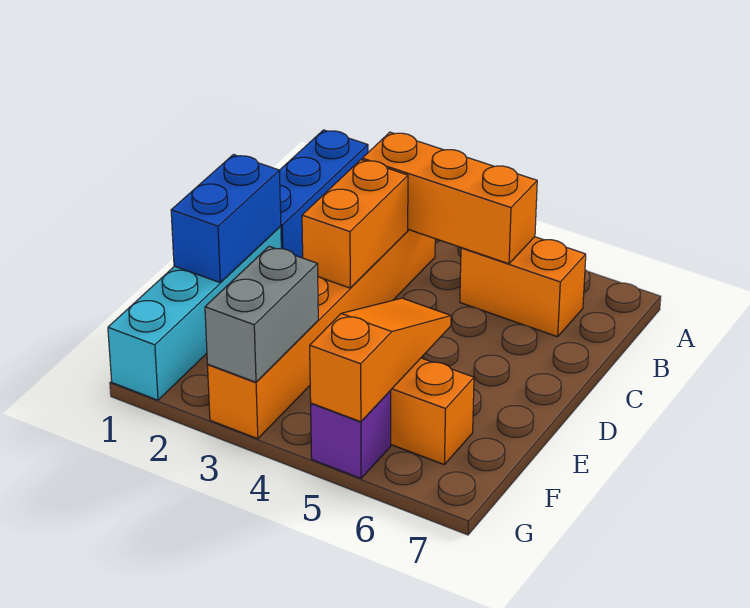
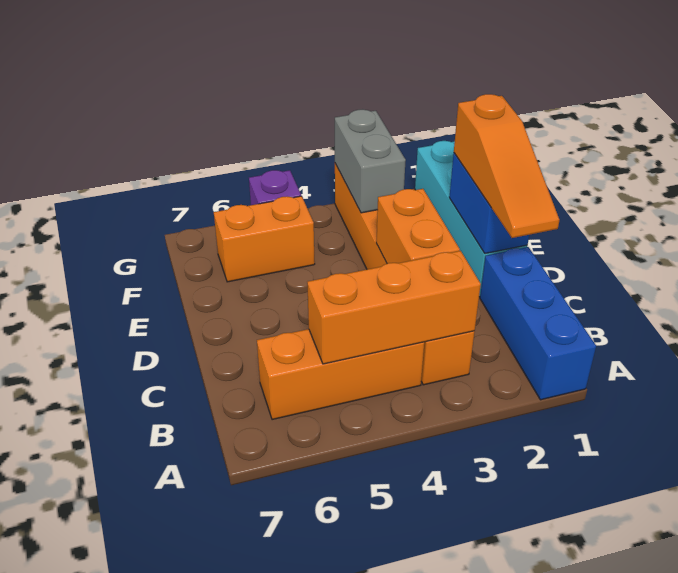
orange brick B5:B6 level 1 -> orange brick B4:B6 level 1
orange slope E5:G5 level 2 top G -> orange slope C1:E1 level 3 top E

